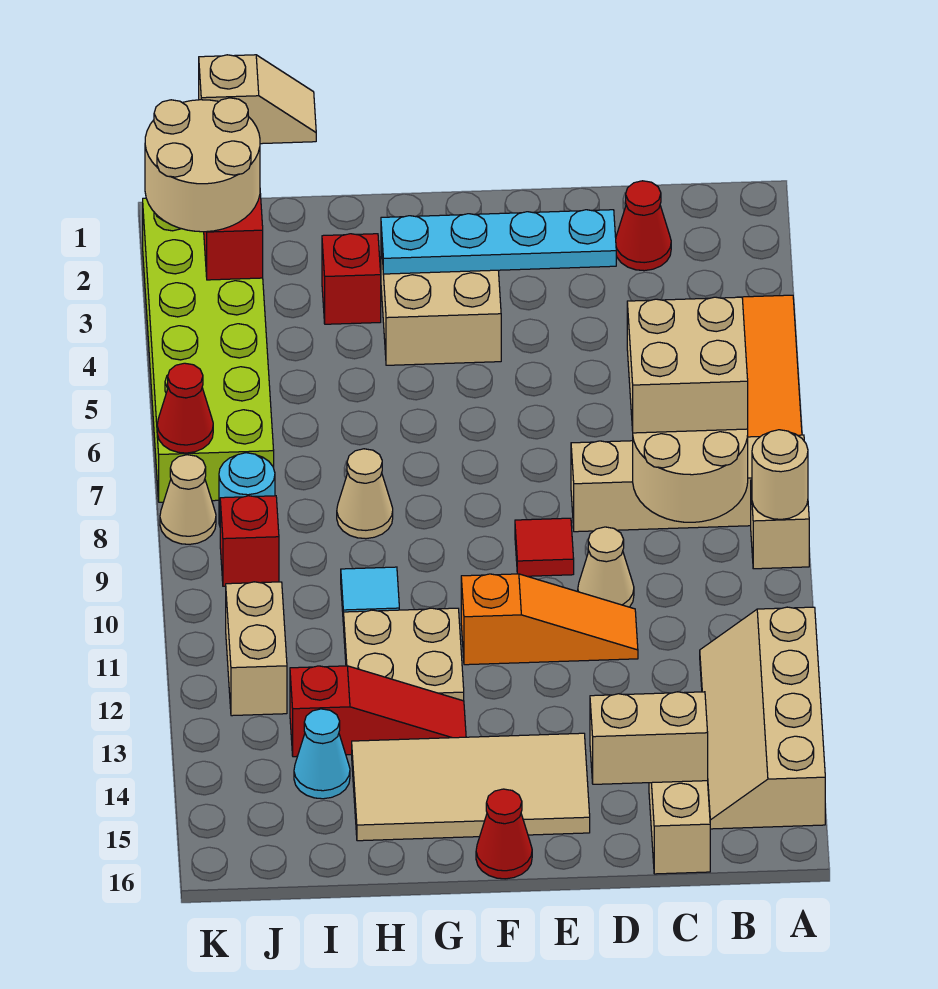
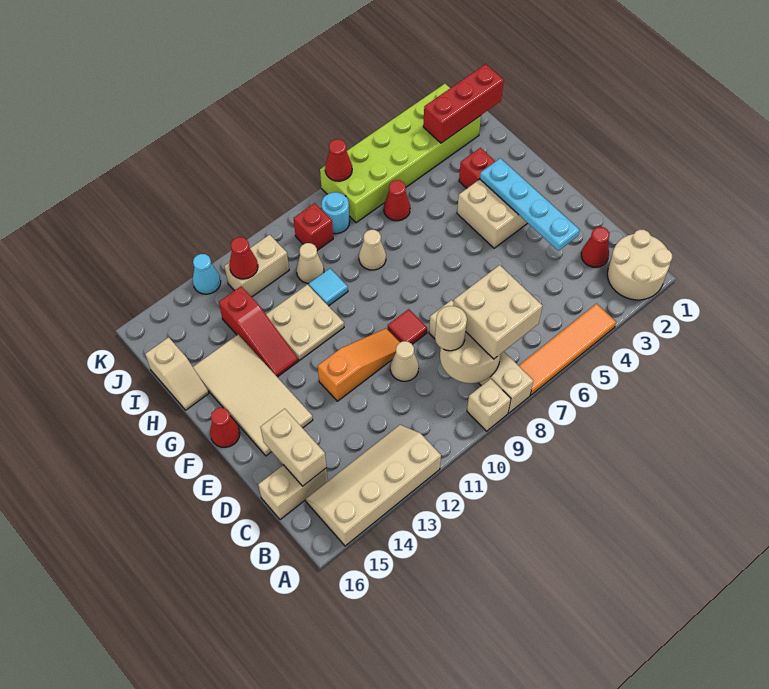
tan round brick A9 level 2 -> tan round brick C9 level 3
orange slope D11:F11 level 1 top F -> orange slope E10:E12 level 1 top 12
tan slope I1:J1 level 3 top J -> tan slope H16:I16 level 1 top I
none -> red cone I6 level 1
cyan cone I14 level 1 -> cyan cone K13 level 1
tan round brick J2:K3 level 3 -> tan round brick A1:B2 level 1
none -> red cone J12 level 2
tan cone K8 level 1 -> tan cone I10 level 1

